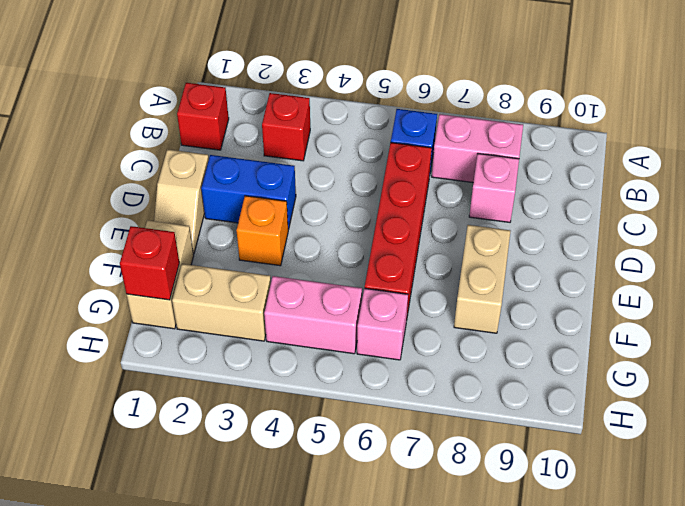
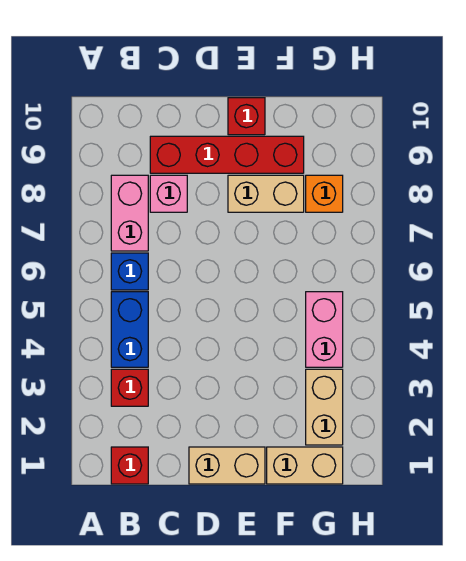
red brick C6:F6 level 1 -> red brick C9:F9 level 1
tan slope D1:E1 level 1 top D -> tan brick D1:E1 level 1
blue brick D2:D3 level 1 -> blue brick B4:B5 level 1
orange brick E3 level 1 -> orange brick G8 level 1
red brick G1 level 2 -> red brick E10 level 1
pink brick G6 level 1 -> none

